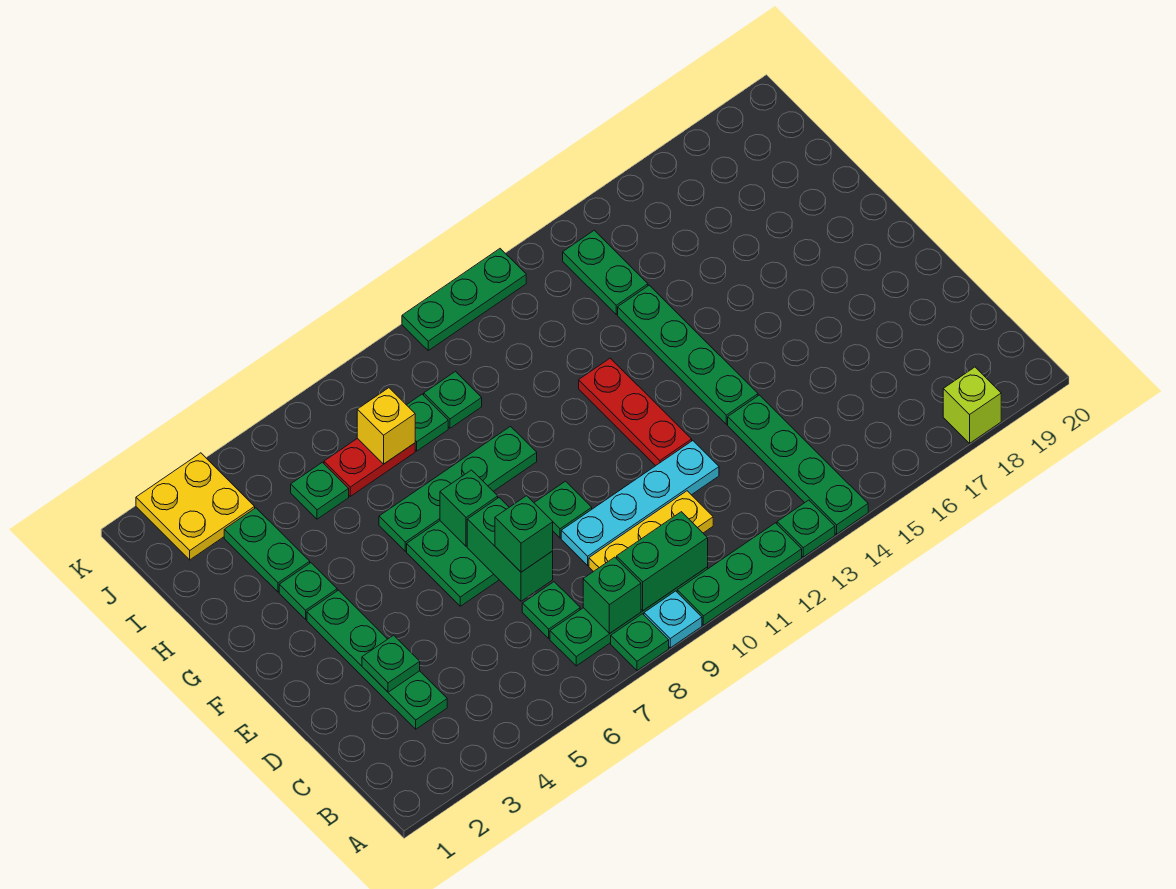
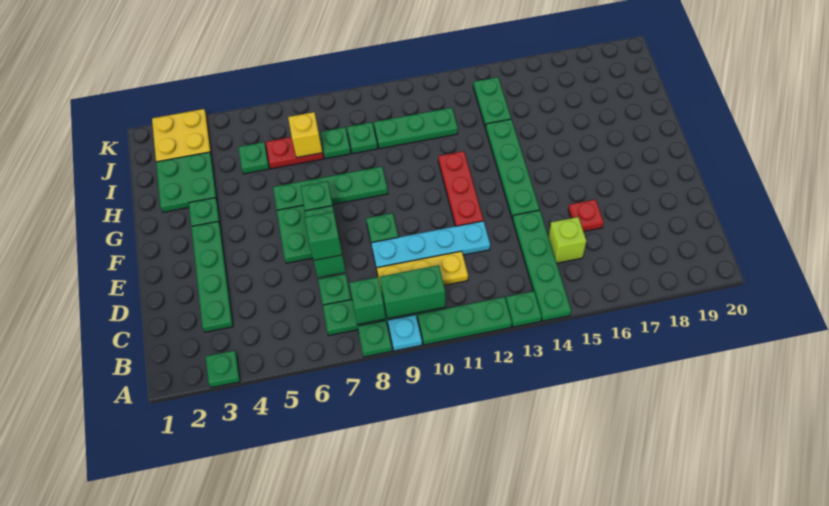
lime brick A18 level 1 -> lime brick C15 level 1
green plate D3 level 2 -> green plate A3 level 1
none -> red plate D16 level 1
green plate H3:I3 level 1 -> green plate H2:I3 level 1
green plate K10:K12 level 1 -> green plate I10:I12 level 1

